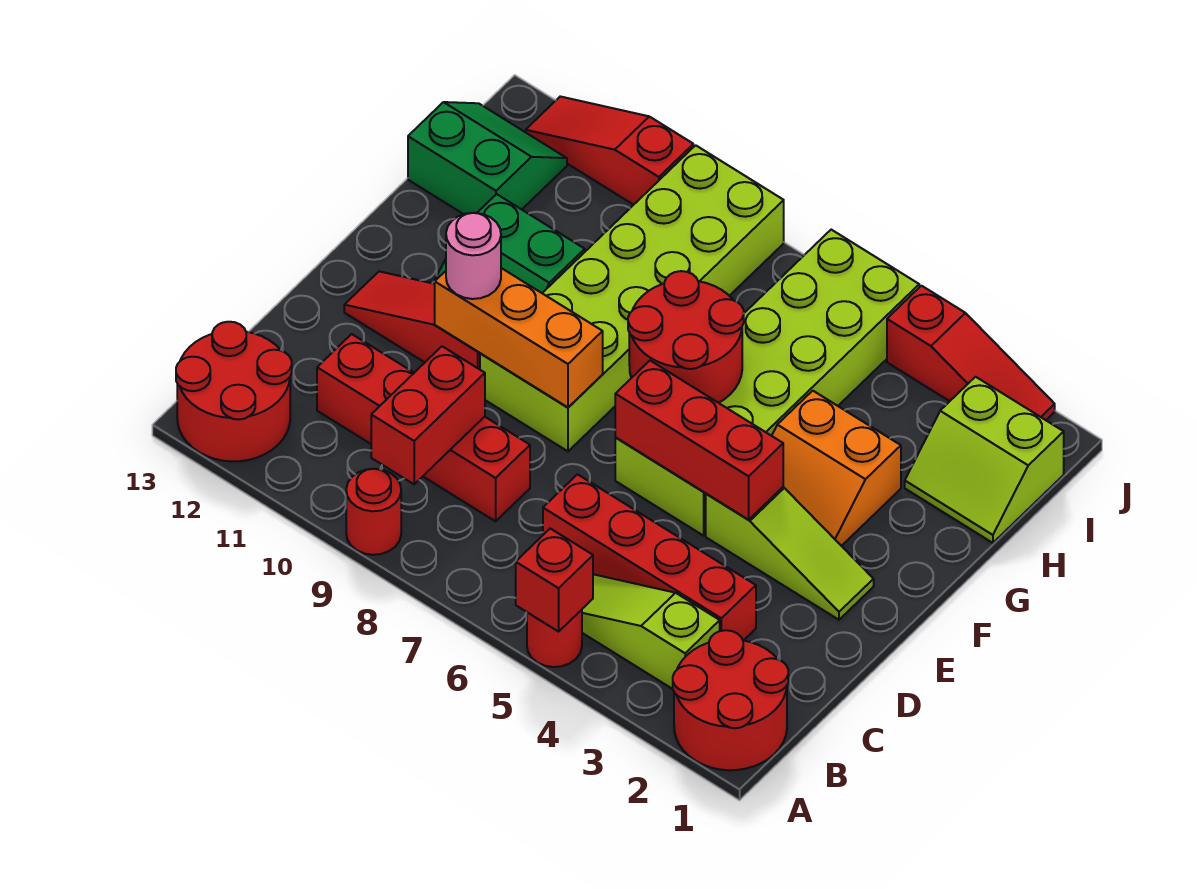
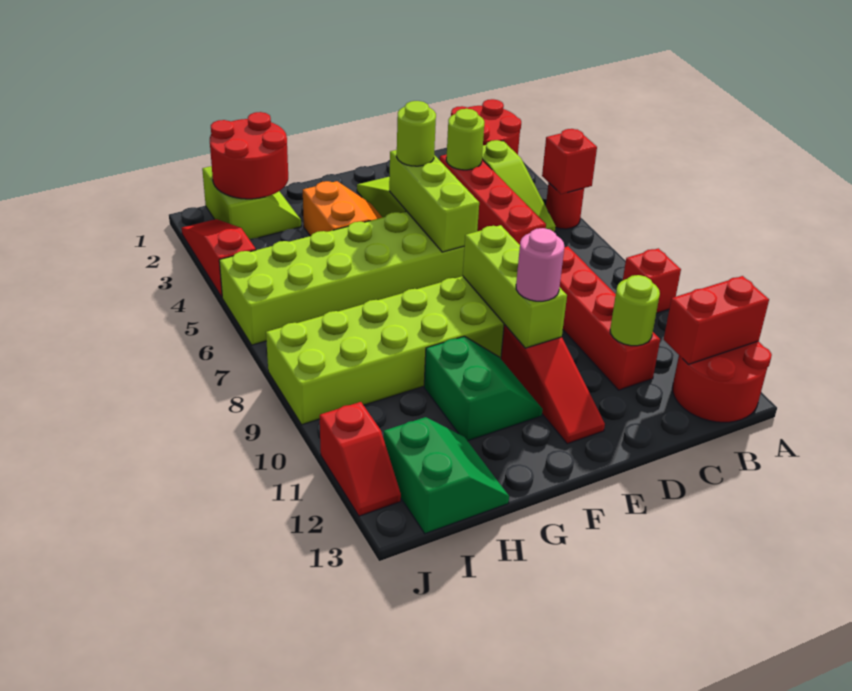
red round brick A9 level 1 -> red brick A9 level 1
red brick B9:C9 level 2 -> red brick A12:B12 level 2
none -> lime round brick C3 level 2
none -> lime round brick C11 level 2
red brick E4:E6 level 2 -> lime brick E4:E6 level 2
none -> lime round brick E4 level 3
orange brick E8:E10 level 2 -> lime brick E8:E10 level 2
red round brick F6:G7 level 2 -> red round brick H1:I2 level 2
green slope H12:I13 level 1 top H -> green slope H12:I13 level 1 top I
red slope J10:J12 level 1 top 10 -> red slope J11:J12 level 1 top 11

